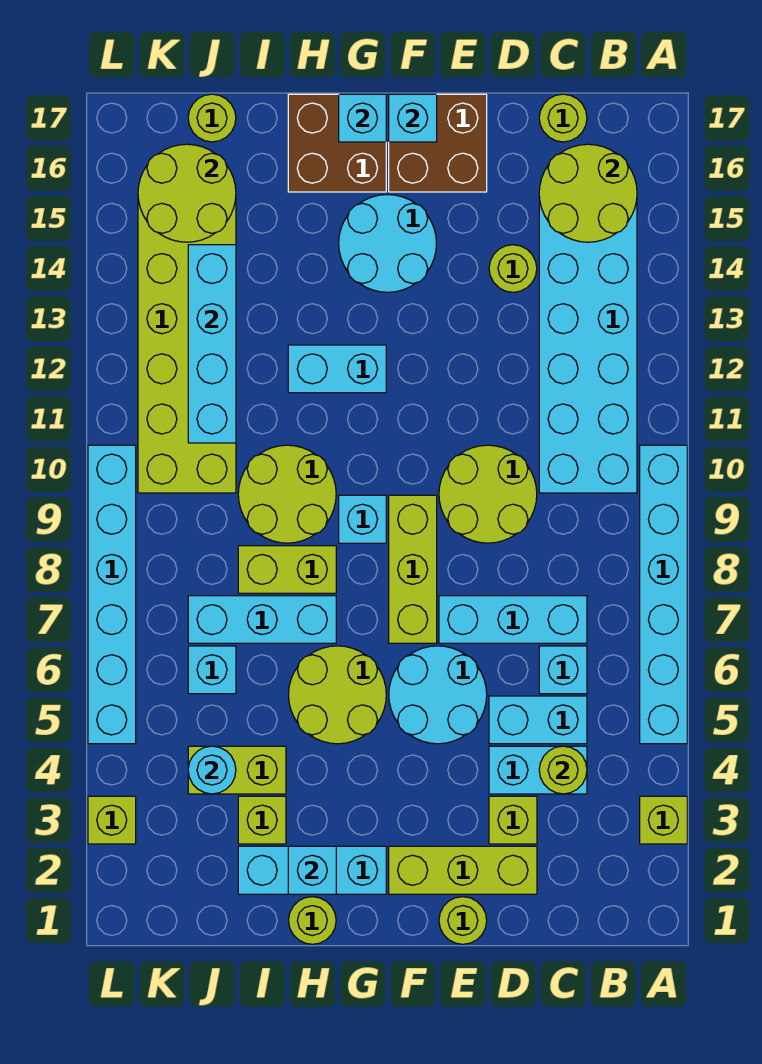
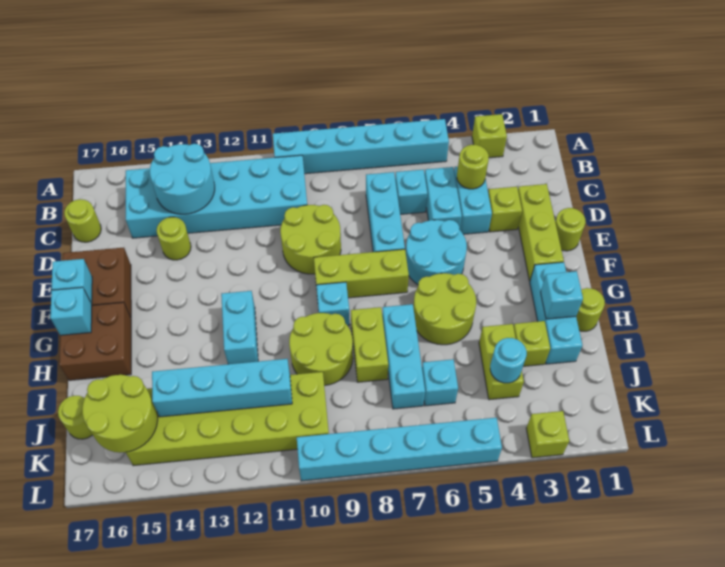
lime round brick B15:C16 level 2 -> none
cyan round brick F14:G15 level 1 -> cyan round brick B13:C14 level 2

